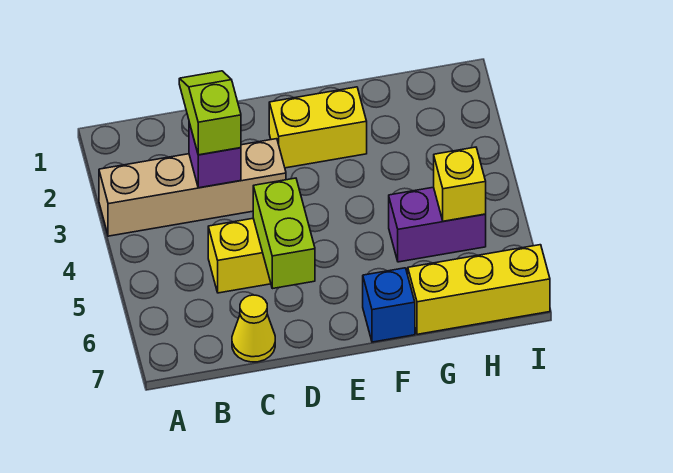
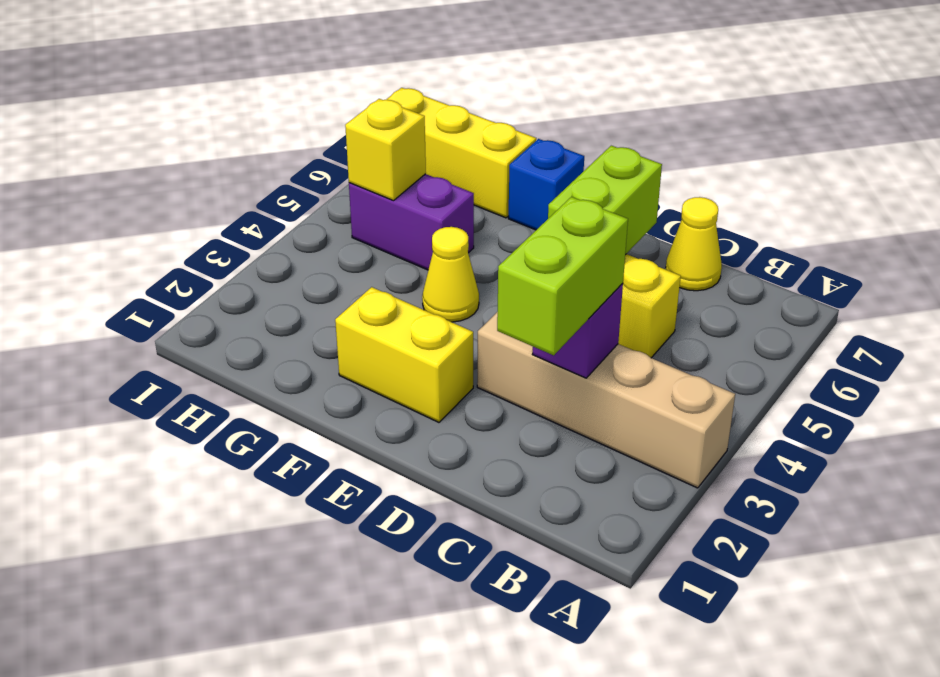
lime slope C2:C3 level 3 top 3 -> lime brick C2:C3 level 3
none -> yellow cone F4 level 1

